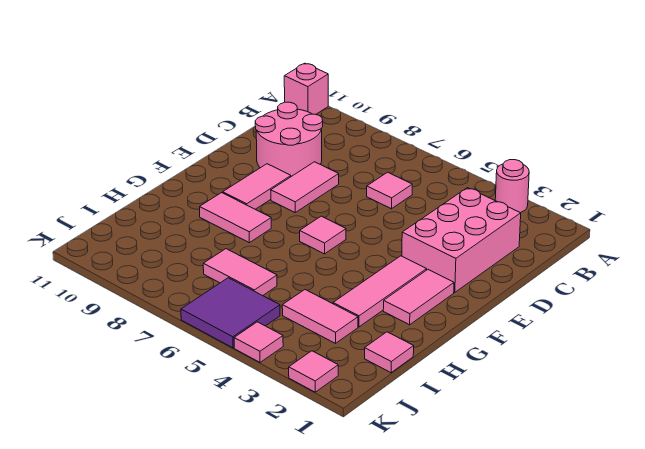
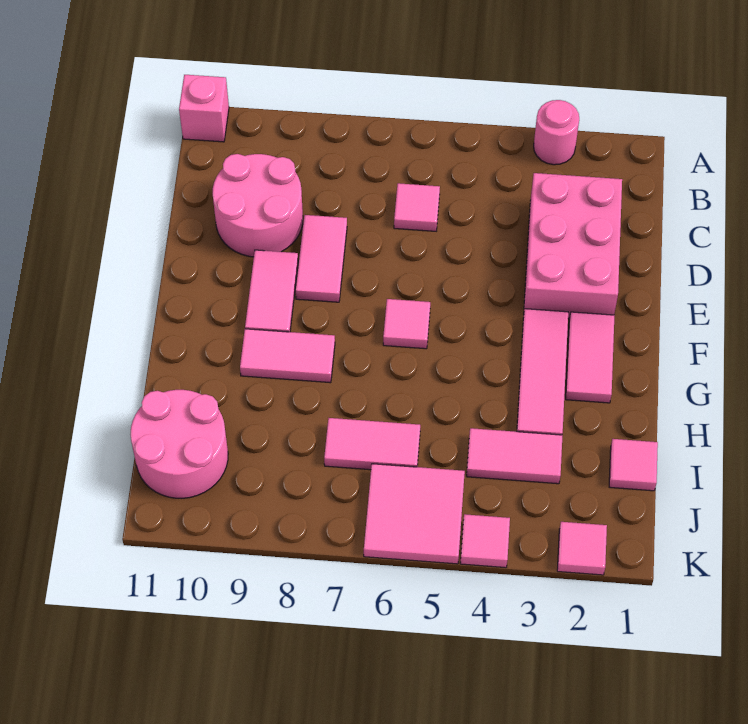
none -> pink round brick I10:J11 level 1
purple tile J5:K6 level 1 -> pink tile J5:K6 level 1

